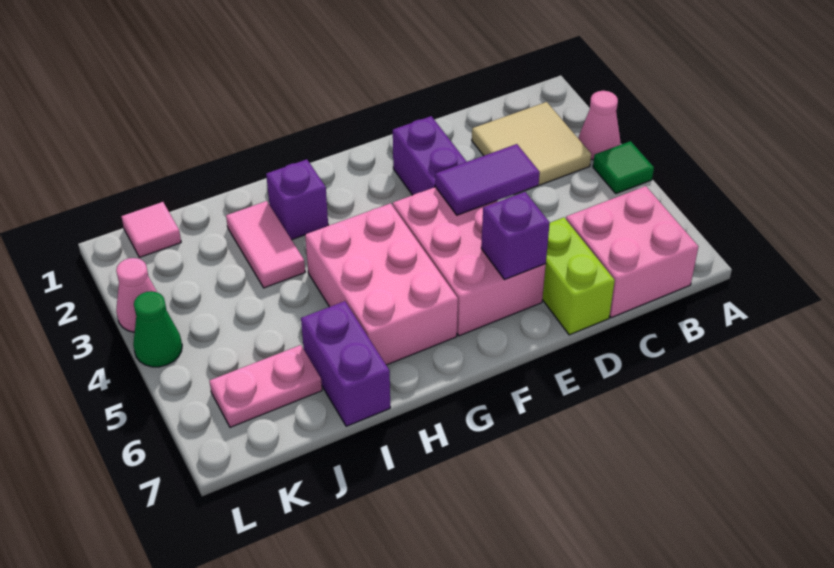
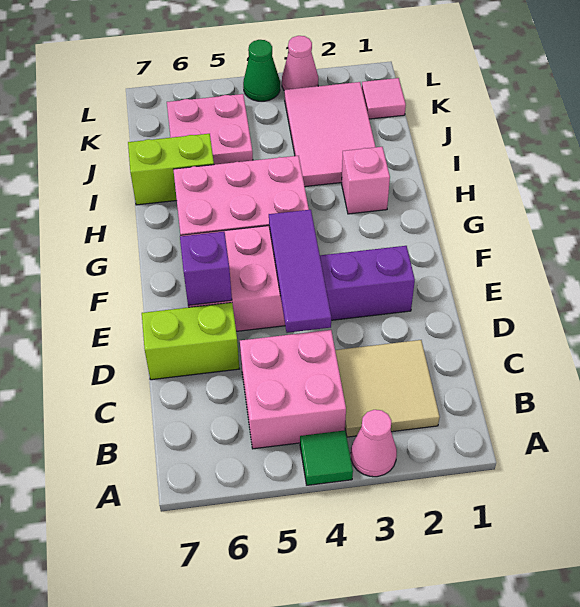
pink brick B6:C7 level 1 -> pink brick B4:C5 level 1
purple tile D4:E4 level 2 -> purple tile D4:F4 level 2
purple brick H2 level 1 -> pink brick H2 level 1
pink tile I2:I3 level 1 -> pink tile I2:K3 level 1
purple brick I6:I7 level 1 -> lime brick I6:I7 level 1
pink plate J6:K6 level 1 -> pink plate J5:K6 level 1

